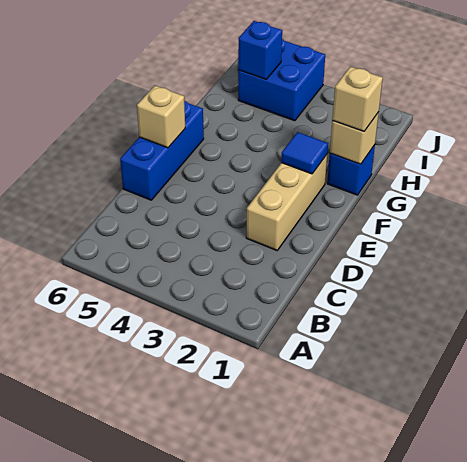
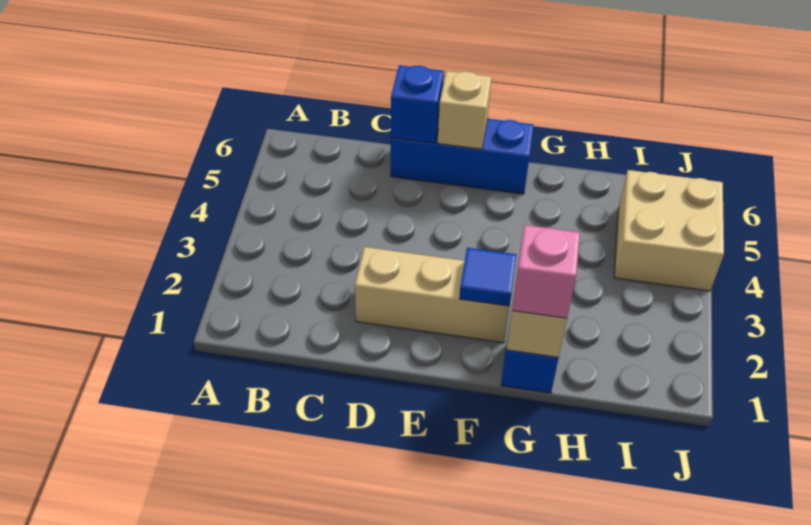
tan brick G1 level 3 -> pink brick G1 level 3
blue brick I4:J5 level 1 -> tan brick I4:J5 level 1
blue brick I5 level 2 -> blue brick D6 level 2

